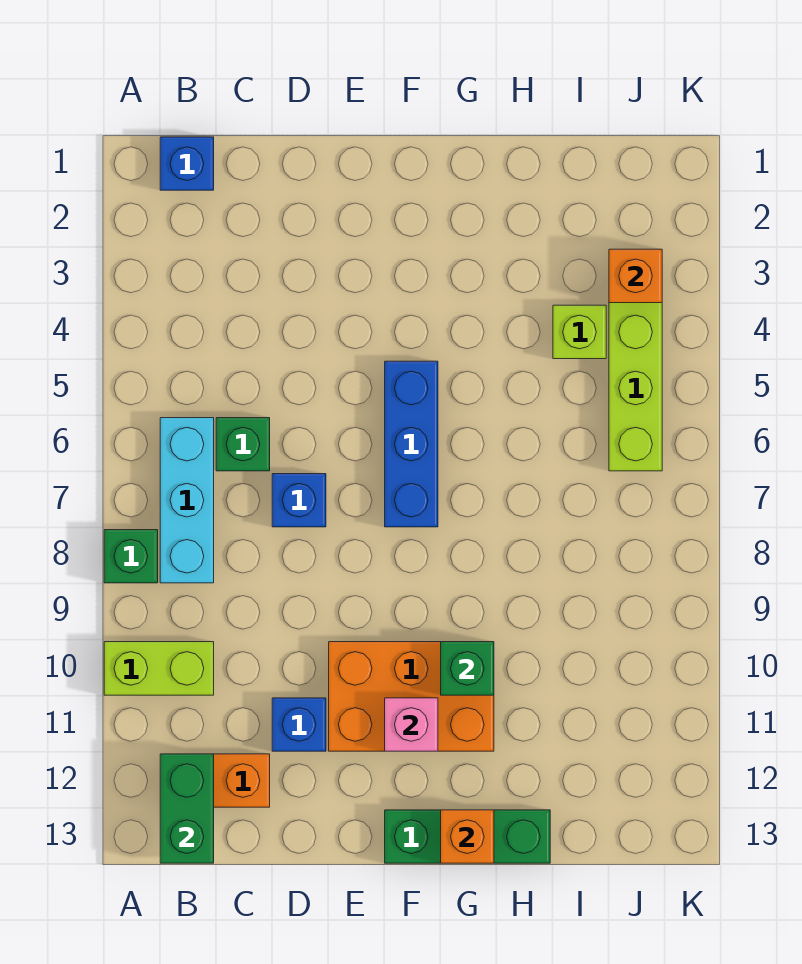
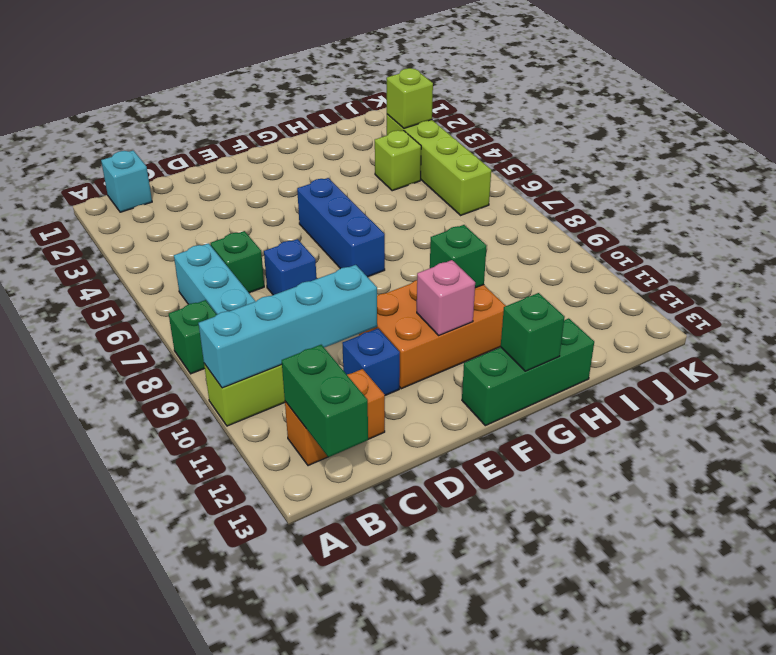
none -> cyan brick A10:D10 level 2
blue brick B1 level 1 -> cyan brick B1 level 1
orange brick G13 level 2 -> green brick G13 level 2
orange brick J3 level 2 -> lime brick J3 level 2

